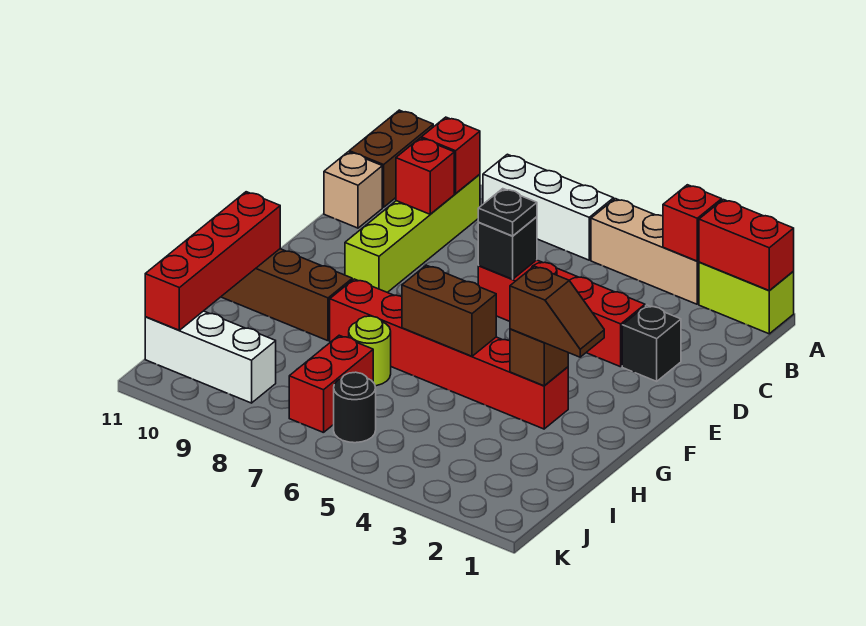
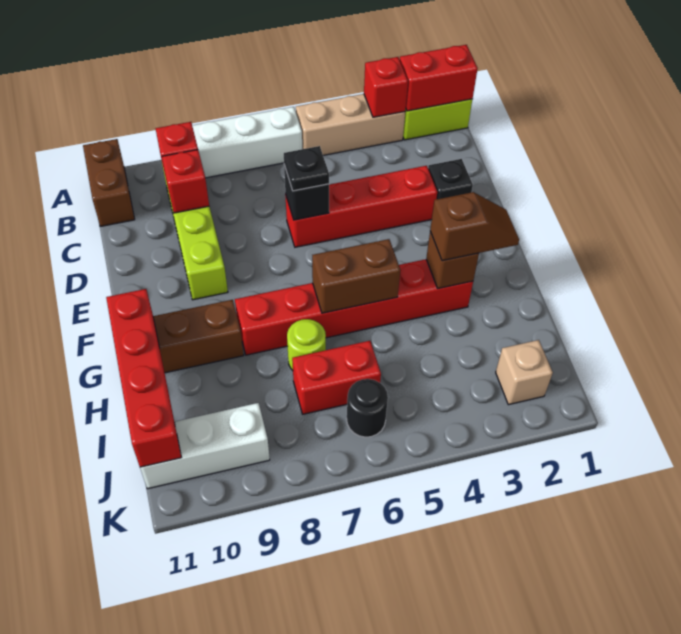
tan brick C11 level 1 -> tan brick J2 level 1
red brick I7:J7 level 1 -> red brick I6:I7 level 1

